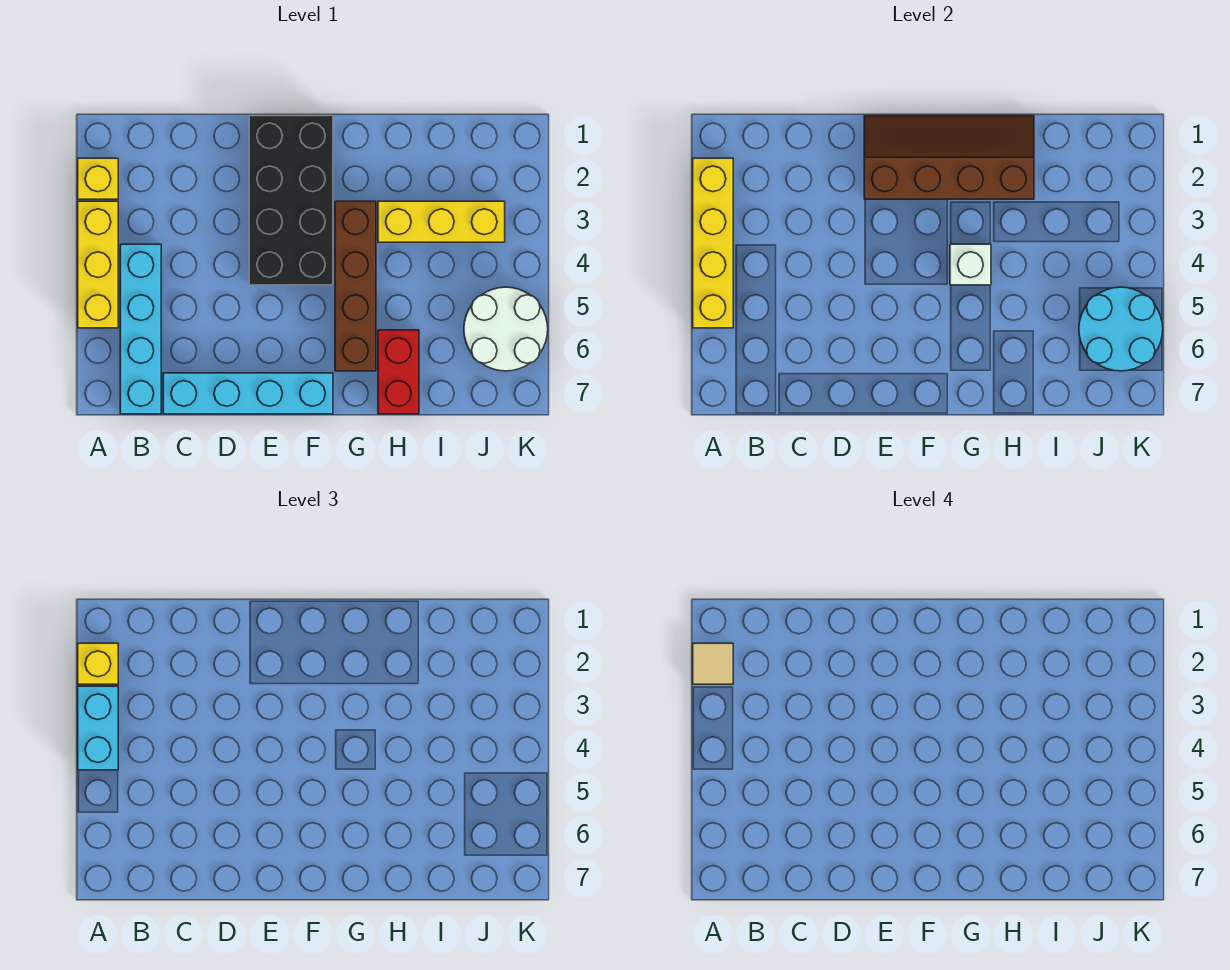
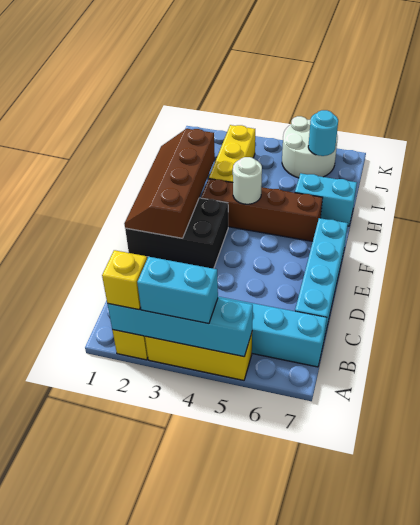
yellow brick A2:A5 level 2 -> cyan brick A2:A5 level 2
tan tile A2 level 4 -> none
black brick E1:F4 level 1 -> black brick E1:F3 level 1
white brick G4 level 2 -> white round brick G4 level 2
red brick H6:H7 level 1 -> cyan brick H6:H7 level 1
cyan round brick J5:K6 level 2 -> cyan round brick J6 level 2

